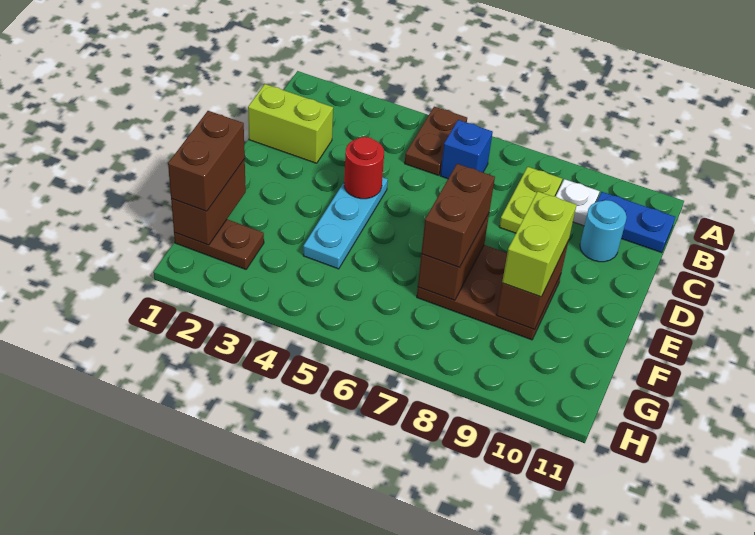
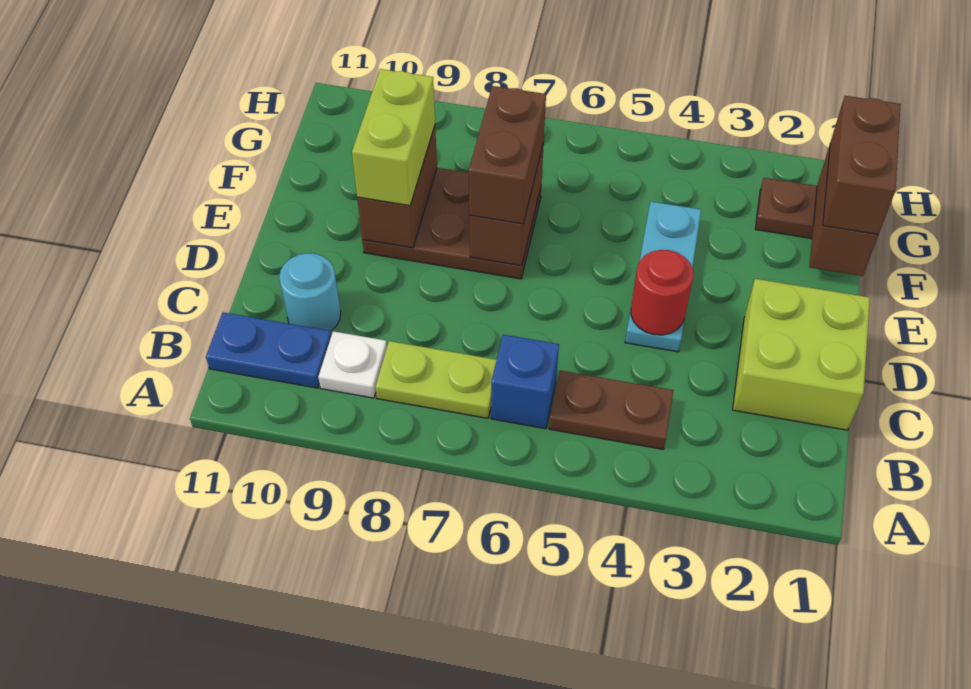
brown plate A5:B5 level 1 -> brown plate B4:B5 level 1
lime plate B8:C8 level 1 -> lime plate B7:B8 level 1
lime brick C1:C2 level 1 -> lime brick C1:D2 level 1

